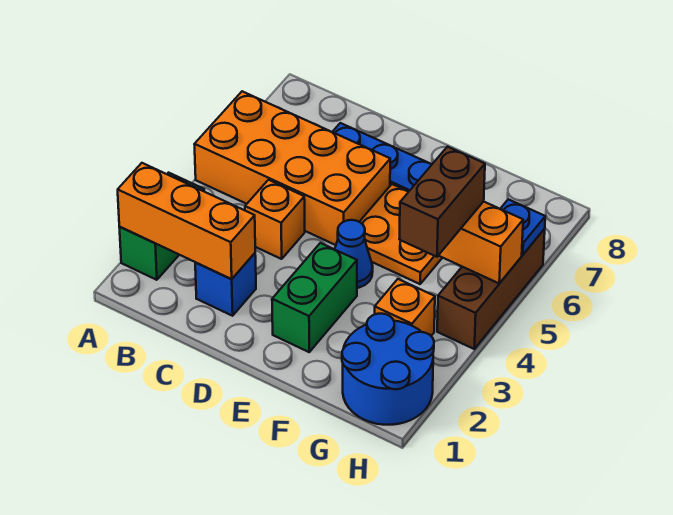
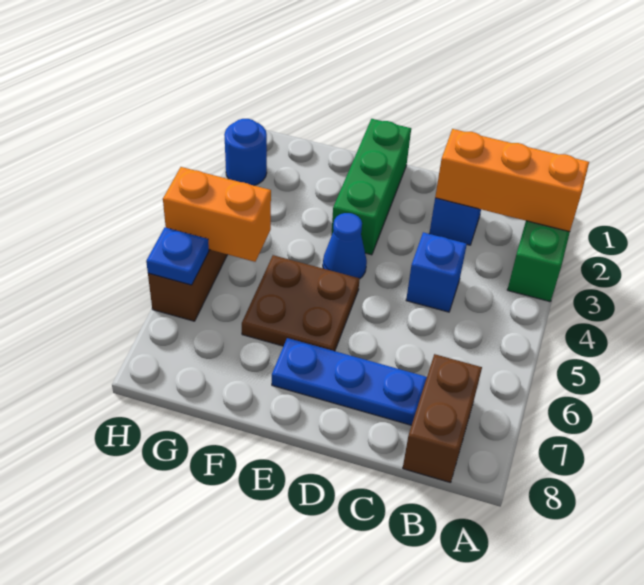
orange brick A5:D6 level 1 -> none
orange brick C4 level 1 -> blue brick C4 level 1
green brick E2:E3 level 1 -> green brick E1:E3 level 1
orange plate E5:F6 level 1 -> brown plate E5:F6 level 1
blue round brick G1:H2 level 1 -> blue round brick H2 level 1
orange brick G3 level 1 -> none
brown brick G4:G5 level 3 -> brown brick B7:B8 level 1

